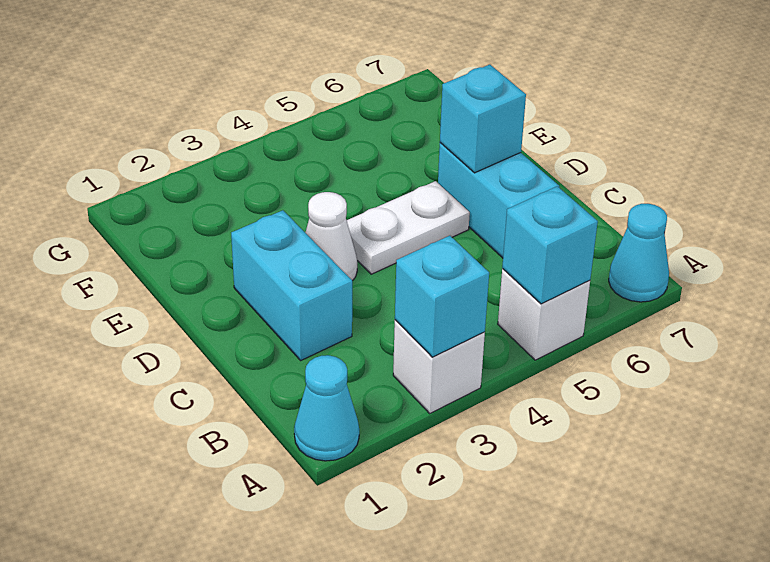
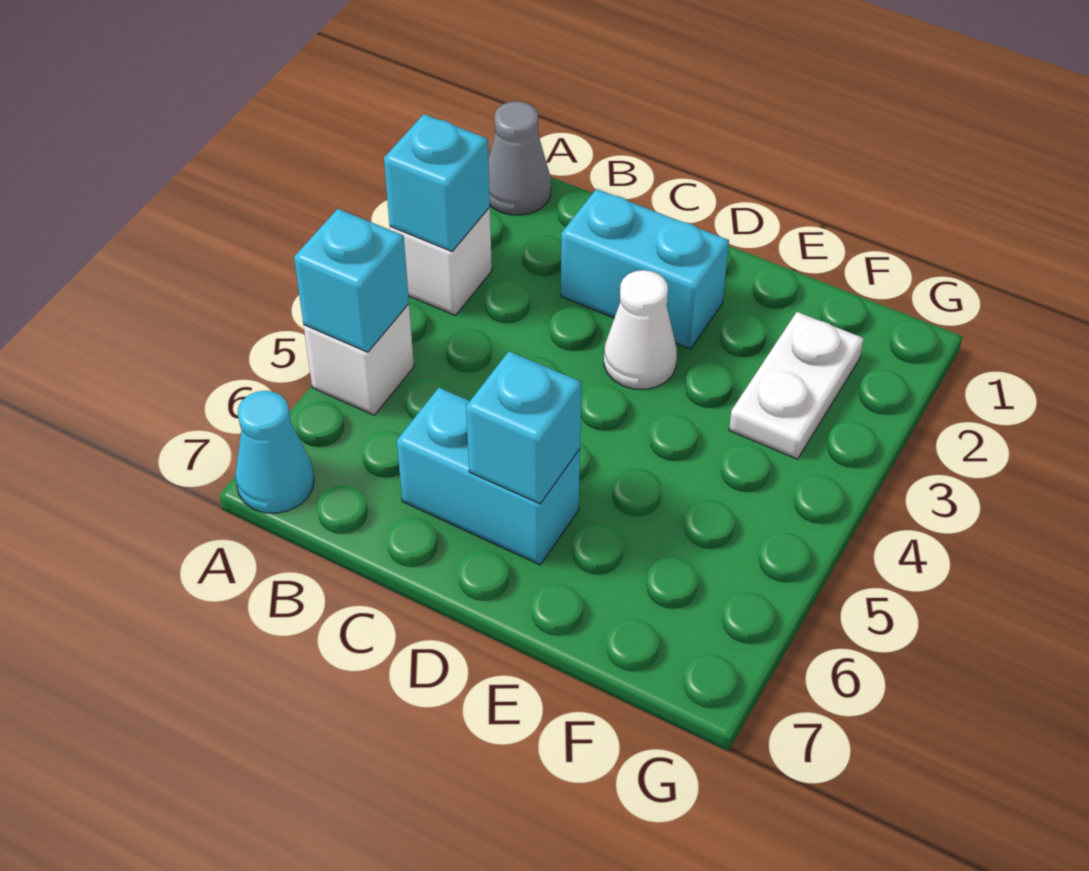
cyan cone A1 level 1 -> grey cone A1 level 1
white plate D4:D5 level 1 -> white plate F2:F3 level 1

